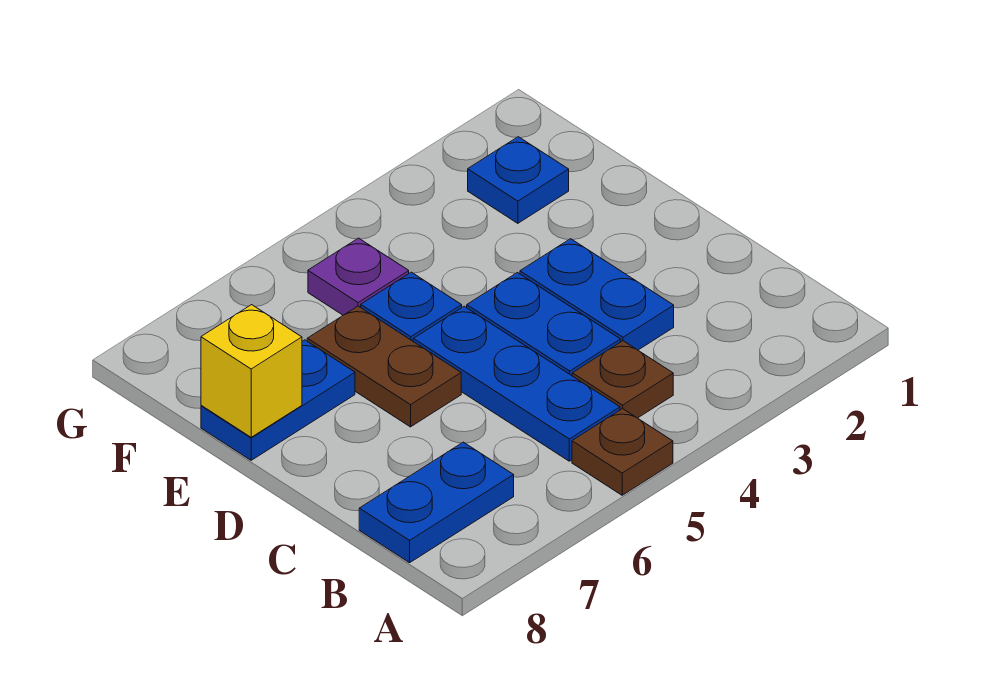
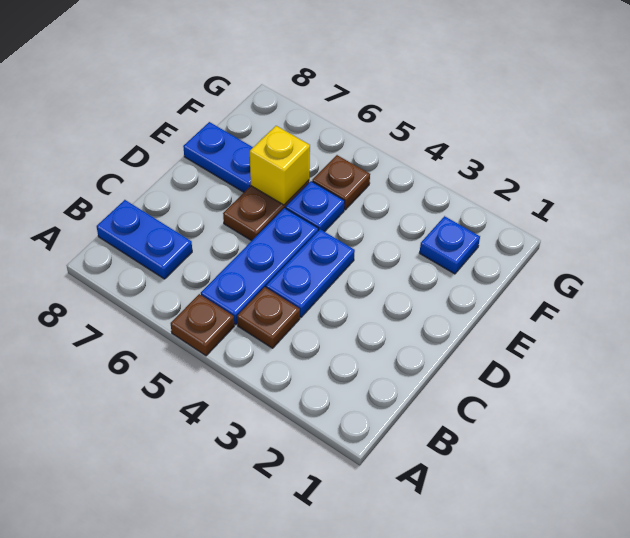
blue plate C3:D3 level 1 -> none
yellow brick E8 level 2 -> yellow brick E6 level 2
purple plate F5 level 1 -> brown plate F5 level 1

